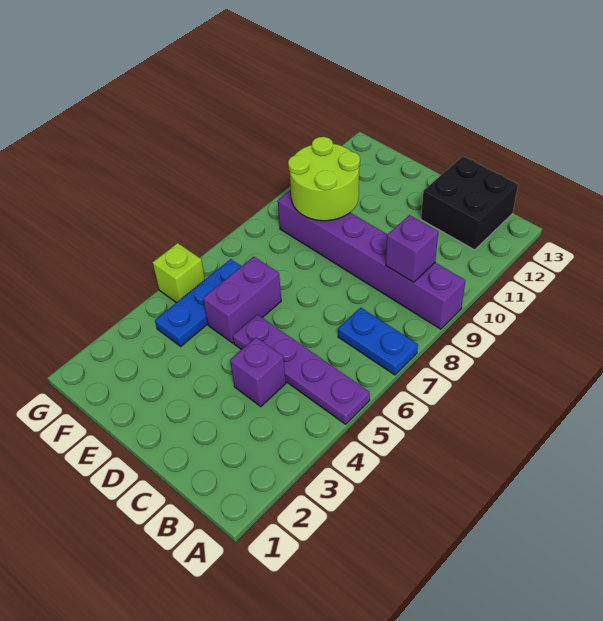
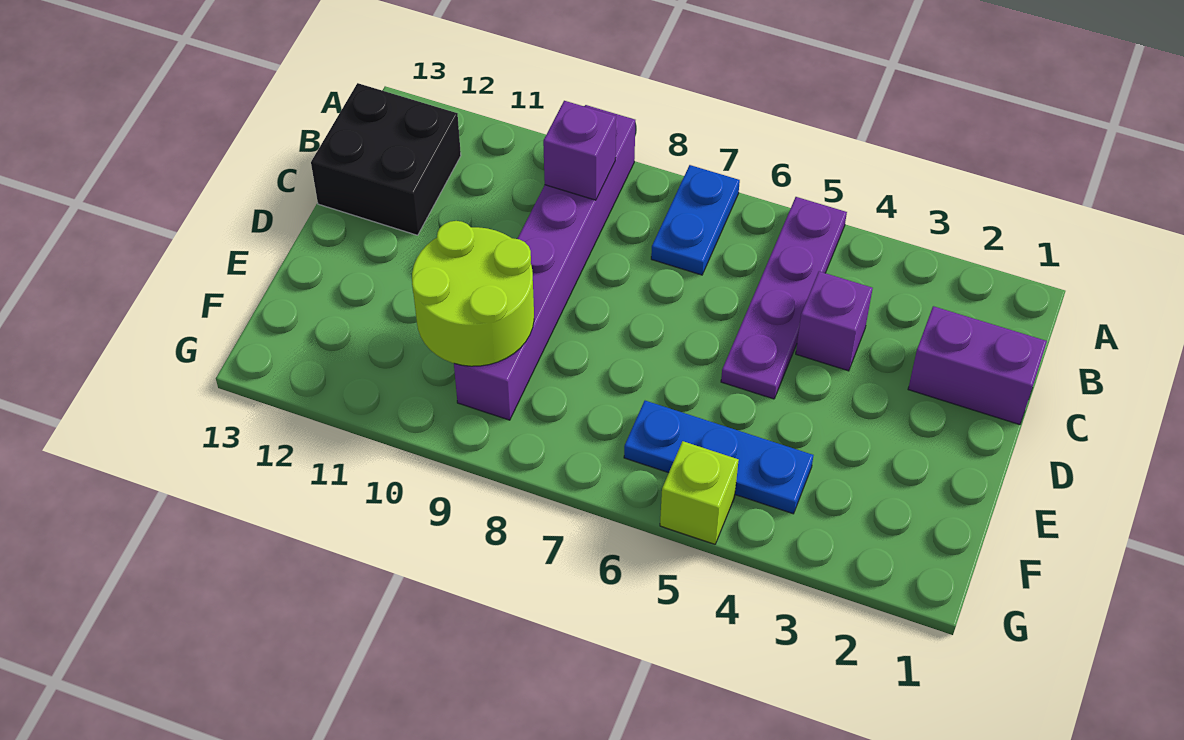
purple brick E5:E6 level 1 -> purple brick C1:C2 level 1

